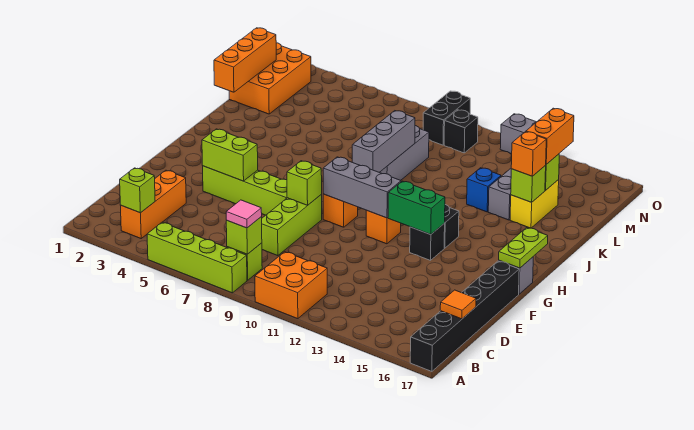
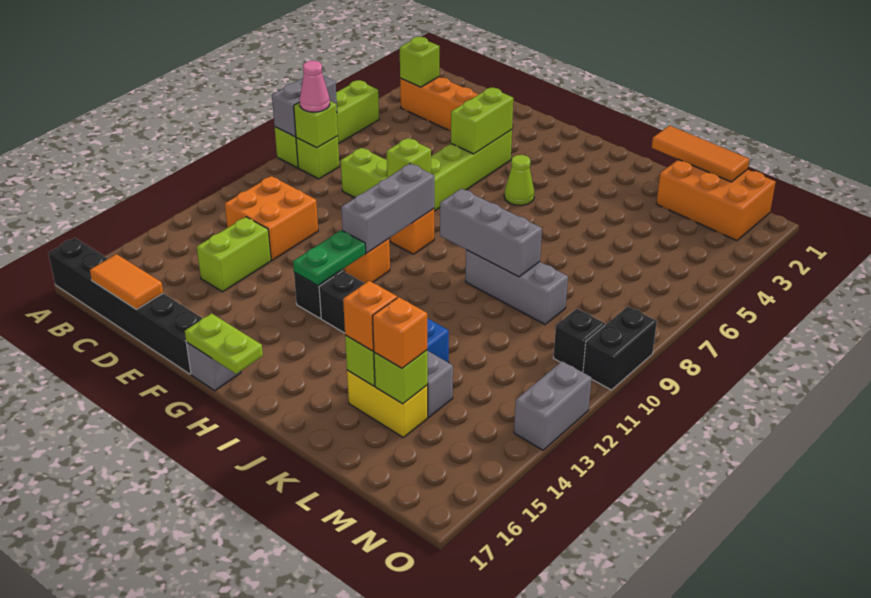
none -> grey brick A7:A8 level 2
orange brick A10:B11 level 1 -> orange brick C11:D12 level 1
pink tile B8 level 3 -> pink cone B8 level 3
orange tile C17 level 2 -> orange tile C17:D17 level 2
none -> lime brick D13:D14 level 1
green brick G12:G13 level 2 -> green plate G12:G13 level 2
none -> lime cone H5 level 1
orange brick K1:M1 level 2 -> orange tile K1:M1 level 2
orange brick L15:M15 level 3 -> orange brick L15 level 3
black brick N9:O9 level 1 -> black brick O9:O10 level 1

